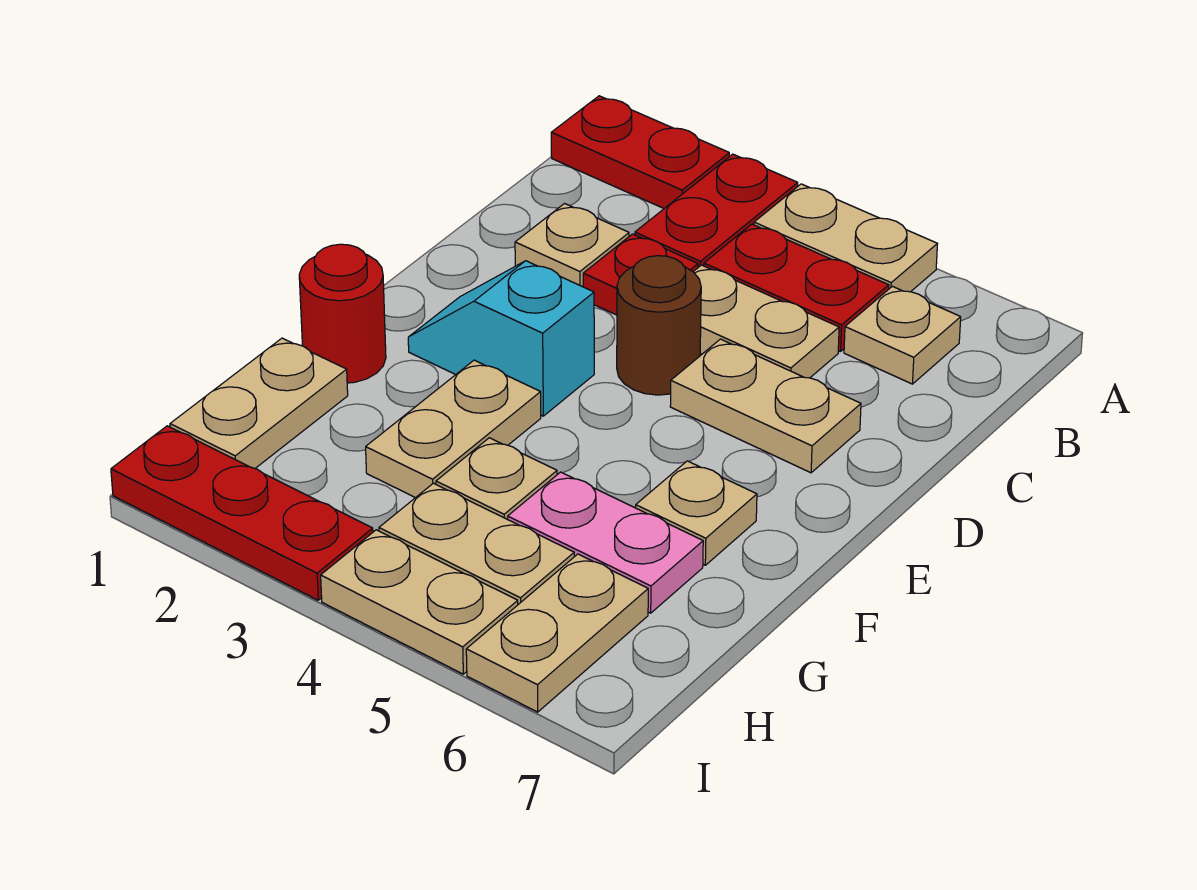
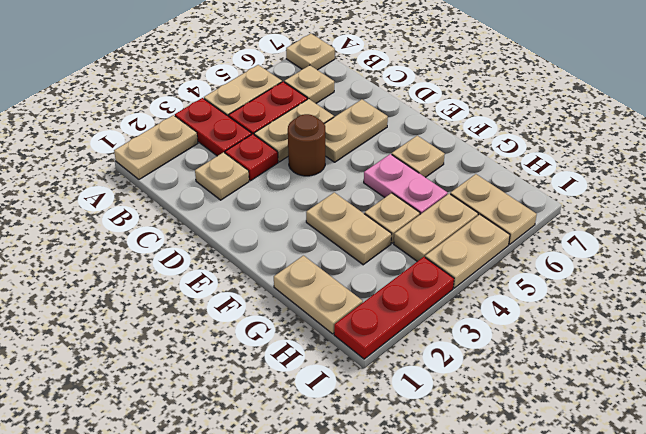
red plate A1:A2 level 1 -> tan plate A1:A2 level 1
none -> tan plate A7 level 1
cyan slope E2:E3 level 1 top 3 -> none
red round brick F1 level 1 -> none
pink plate G5:G6 level 1 -> pink plate F5:G5 level 1

